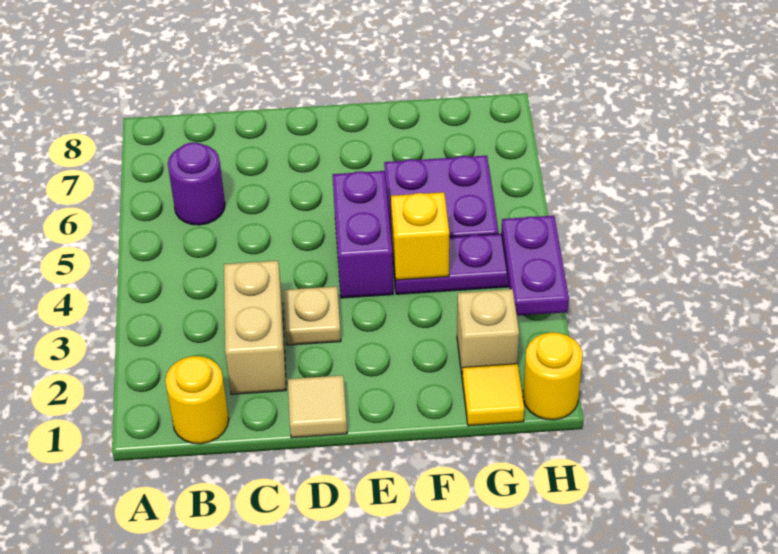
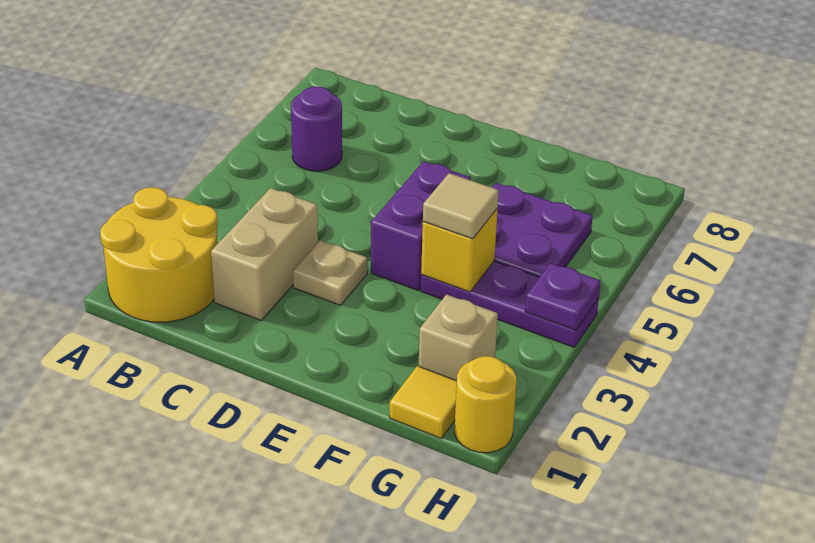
yellow round brick B1 level 1 -> yellow round brick A1:B2 level 1
tan tile D1 level 1 -> tan tile F4 level 3
purple plate H3:H4 level 2 -> purple plate H4 level 2

